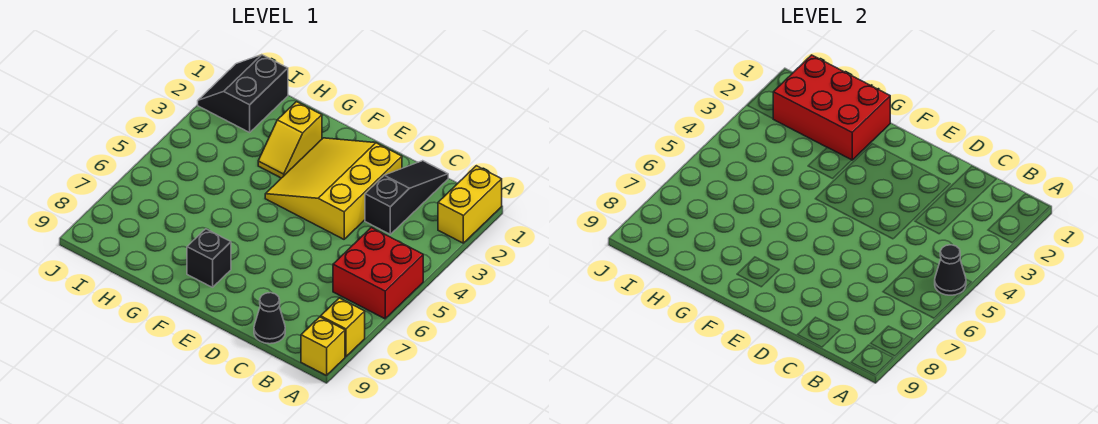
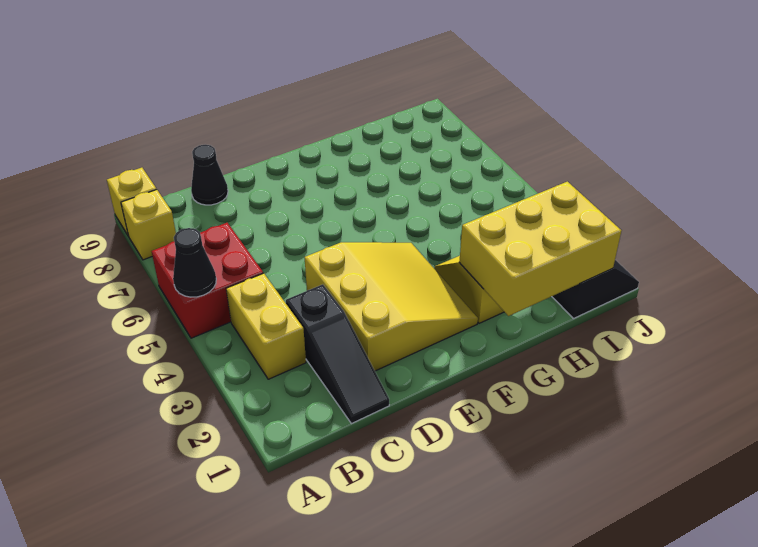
yellow brick A1:A2 level 1 -> yellow brick B3:B4 level 1
black brick F8 level 1 -> none
red brick G1:I2 level 2 -> yellow brick G1:I2 level 2

